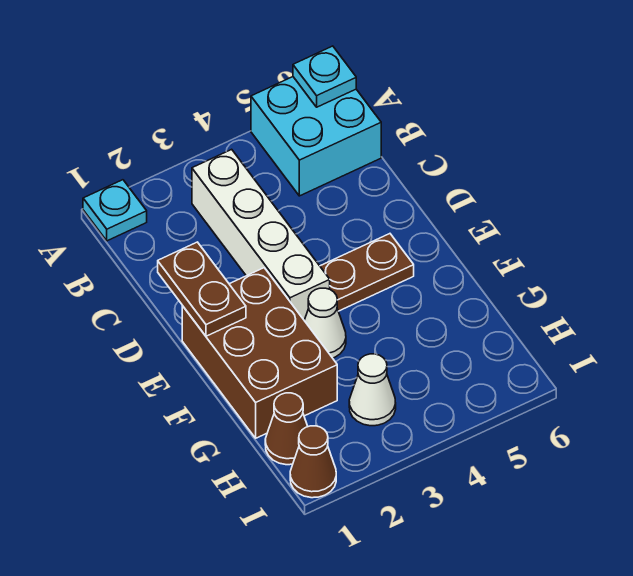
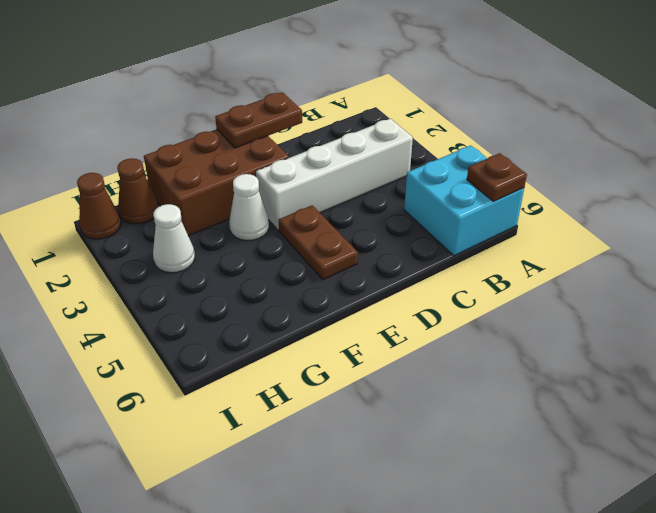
cyan plate A1 level 1 -> none
cyan plate A6 level 2 -> brown plate A6 level 2

